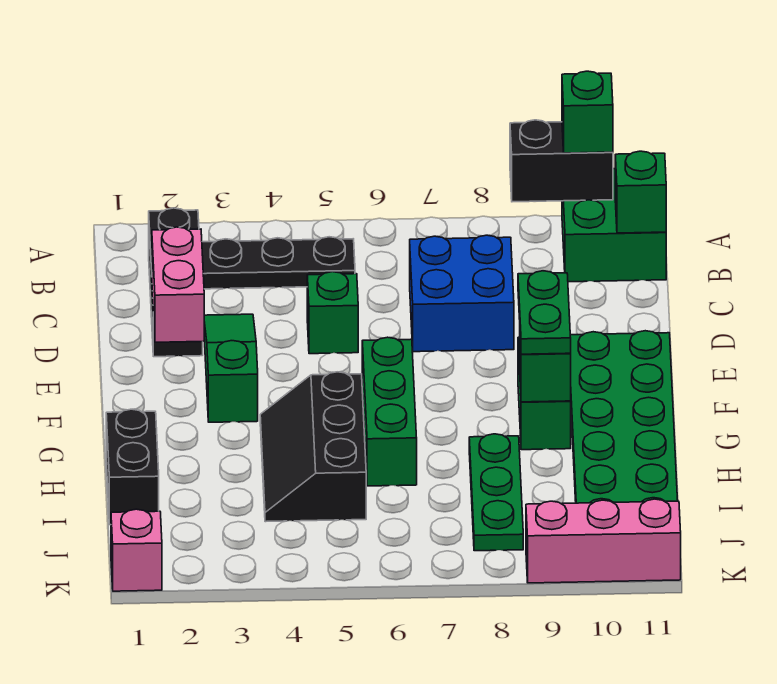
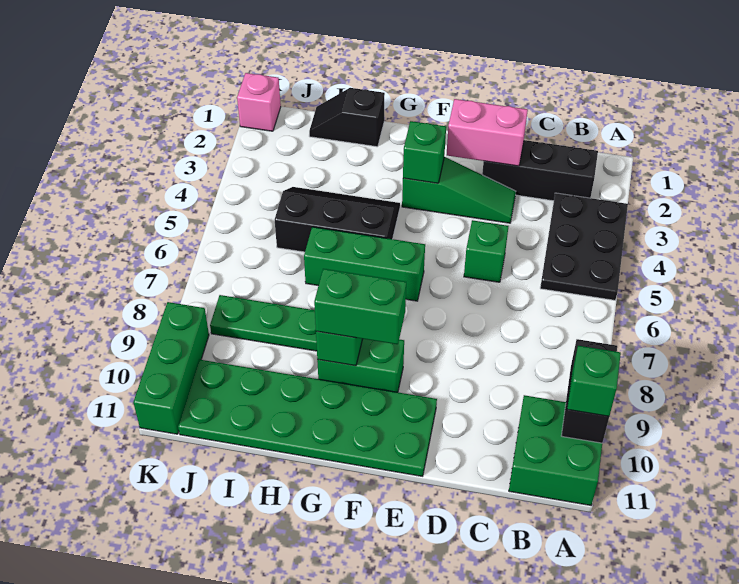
black plate B3:B5 level 1 -> black plate A3:B5 level 1
green brick B11 level 2 -> green brick F3 level 2
blue brick C7:D8 level 1 -> none
green plate F9:G9 level 3 -> green brick F9:G9 level 3
black brick H1:I1 level 1 -> black slope H1:I1 level 1 top H
pink brick K9:K11 level 1 -> green brick K9:K11 level 1

